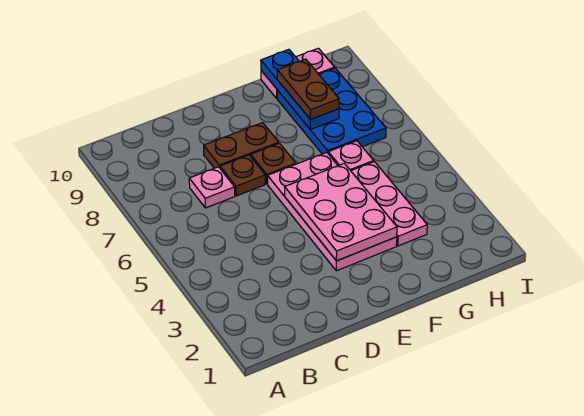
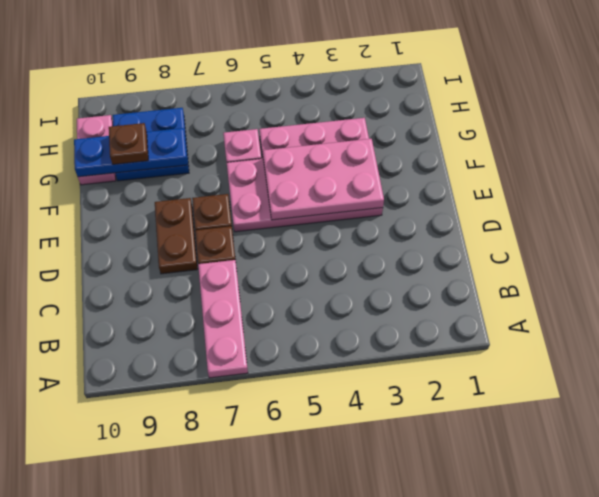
pink plate C7 level 1 -> pink plate A7:C7 level 1
blue plate G7:H9 level 1 -> blue plate G8:H9 level 1
brown plate G8:G9 level 3 -> brown plate G9 level 3

